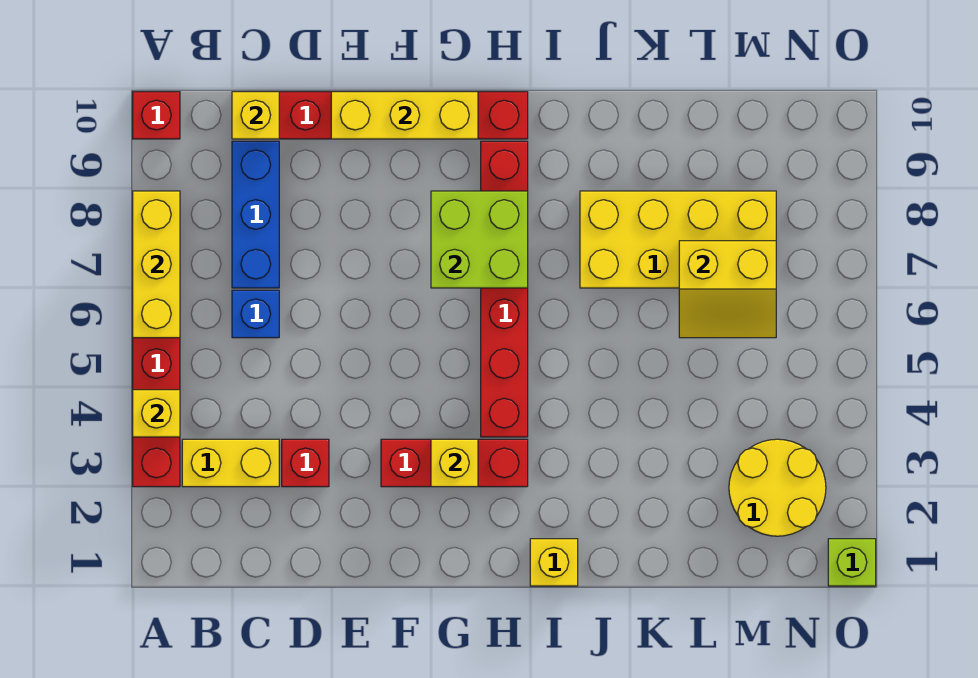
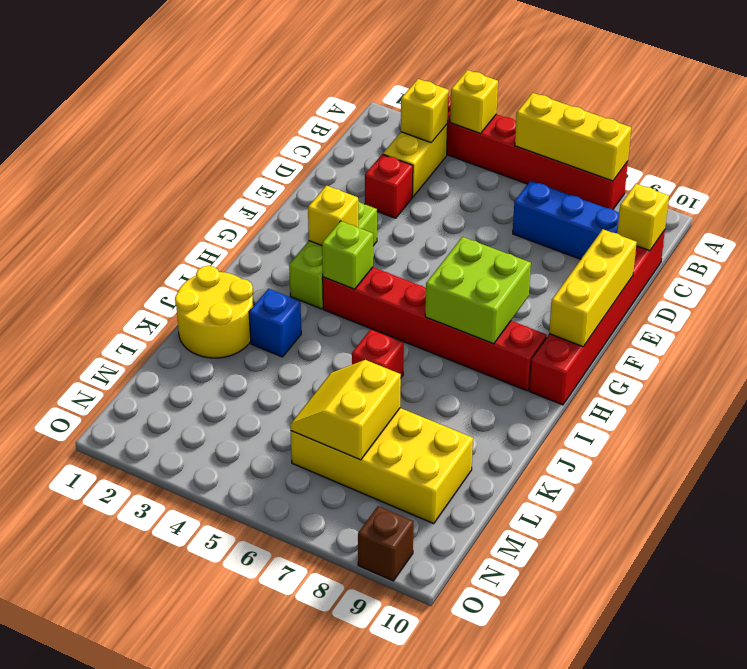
red brick A10 level 1 -> red brick J6 level 1
blue brick C6 level 1 -> blue brick J3 level 1
red brick F3:H3 level 1 -> lime brick F3:H3 level 1
yellow brick I1 level 1 -> yellow brick B3 level 2
yellow brick J7:M8 level 1 -> yellow brick L6:M9 level 1
yellow round brick M2:N3 level 1 -> yellow round brick J1:K2 level 1
lime brick O1 level 1 -> lime brick H4 level 2
none -> brown brick O9 level 1

